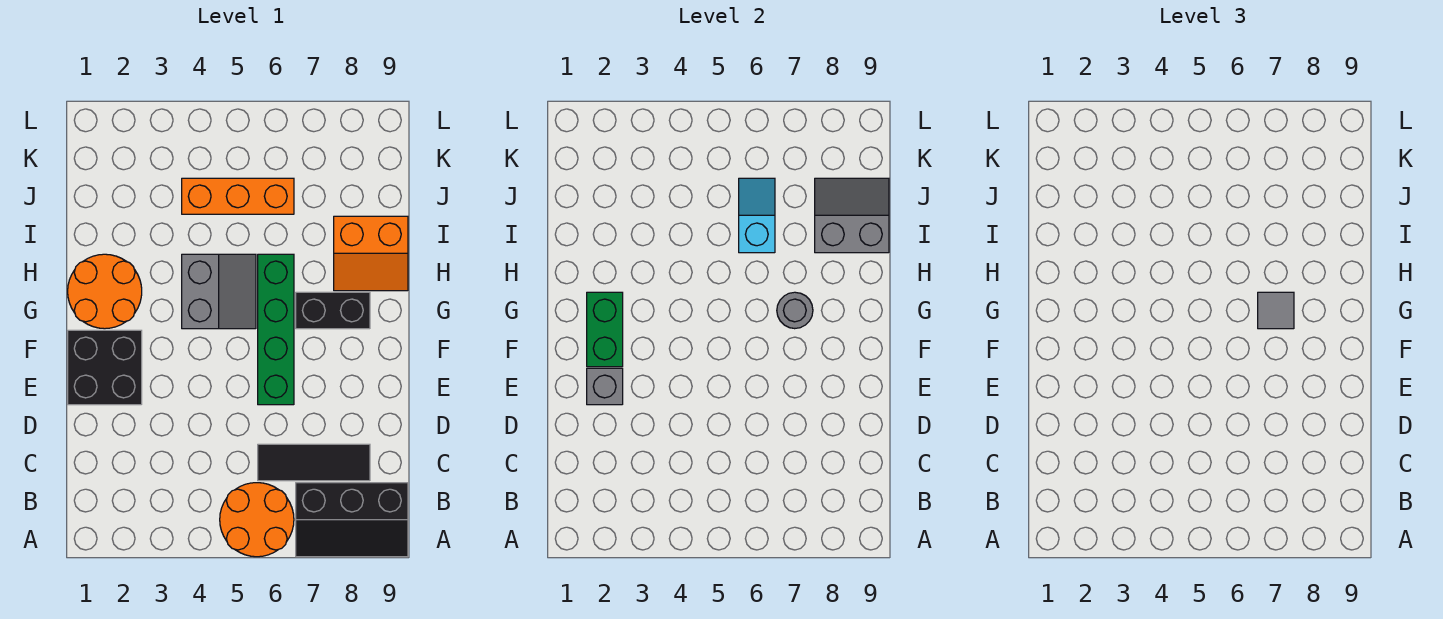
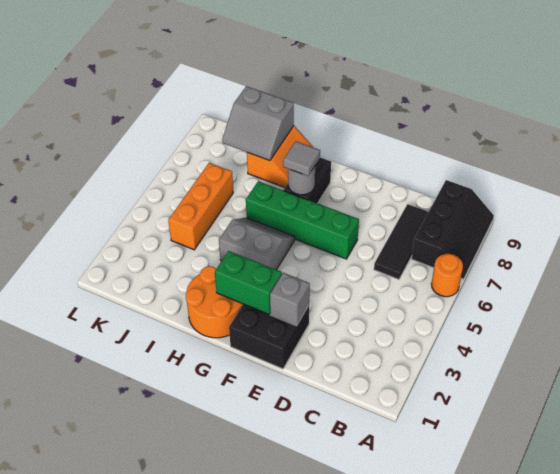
orange round brick A5:B6 level 1 -> orange round brick A6 level 1
cyan slope I6:J6 level 2 top I -> none
grey slope I8:J9 level 2 top I -> grey slope I8:J9 level 2 top 9

